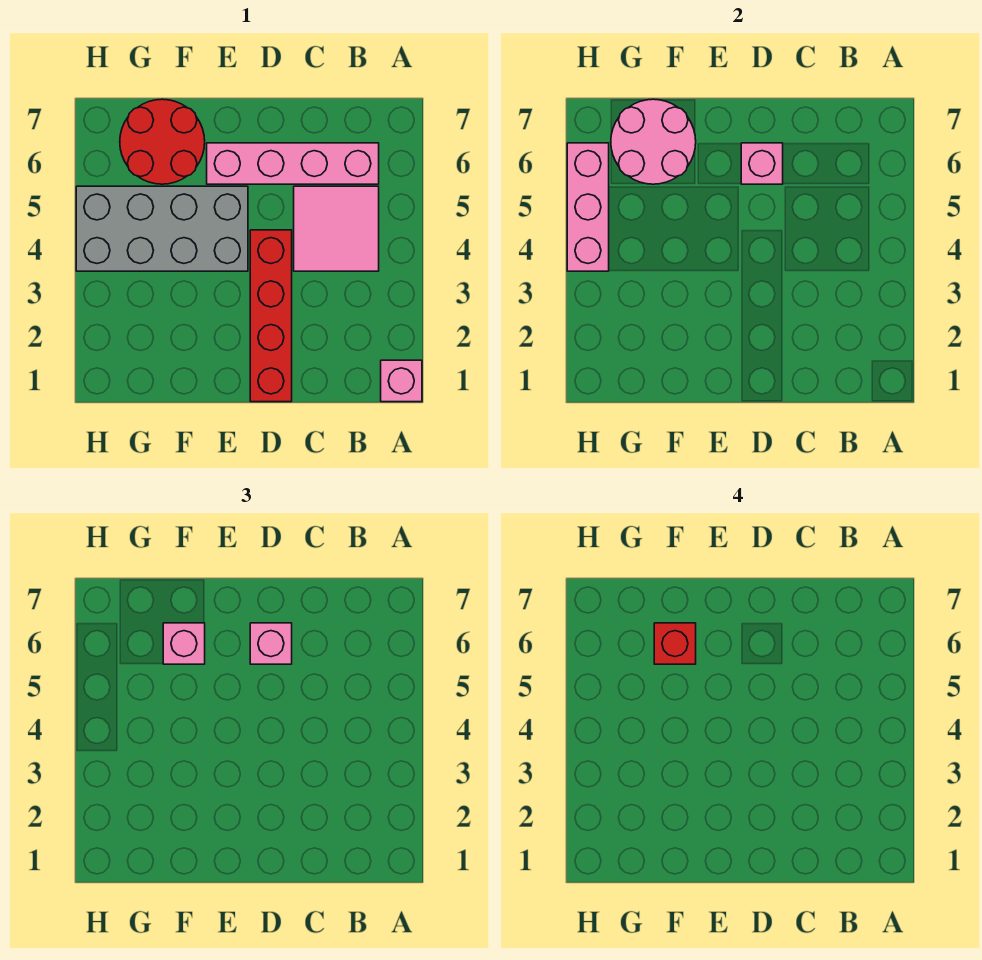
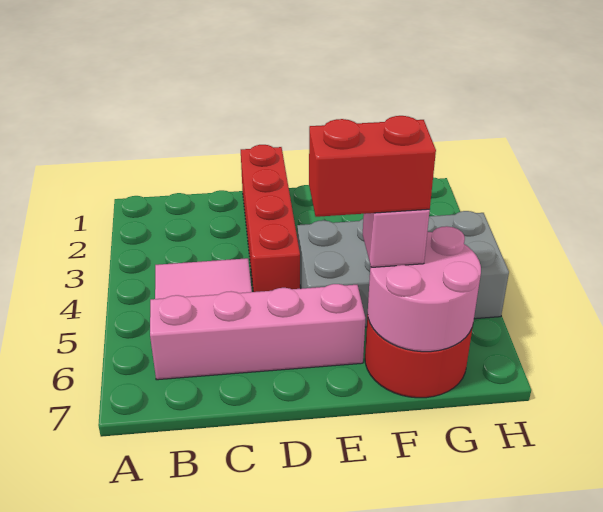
pink brick A1 level 1 -> none
pink brick D6 level 2 -> none
pink brick D6 level 3 -> none
red brick F6 level 4 -> red brick E6:F6 level 4
pink brick H4:H6 level 2 -> none

